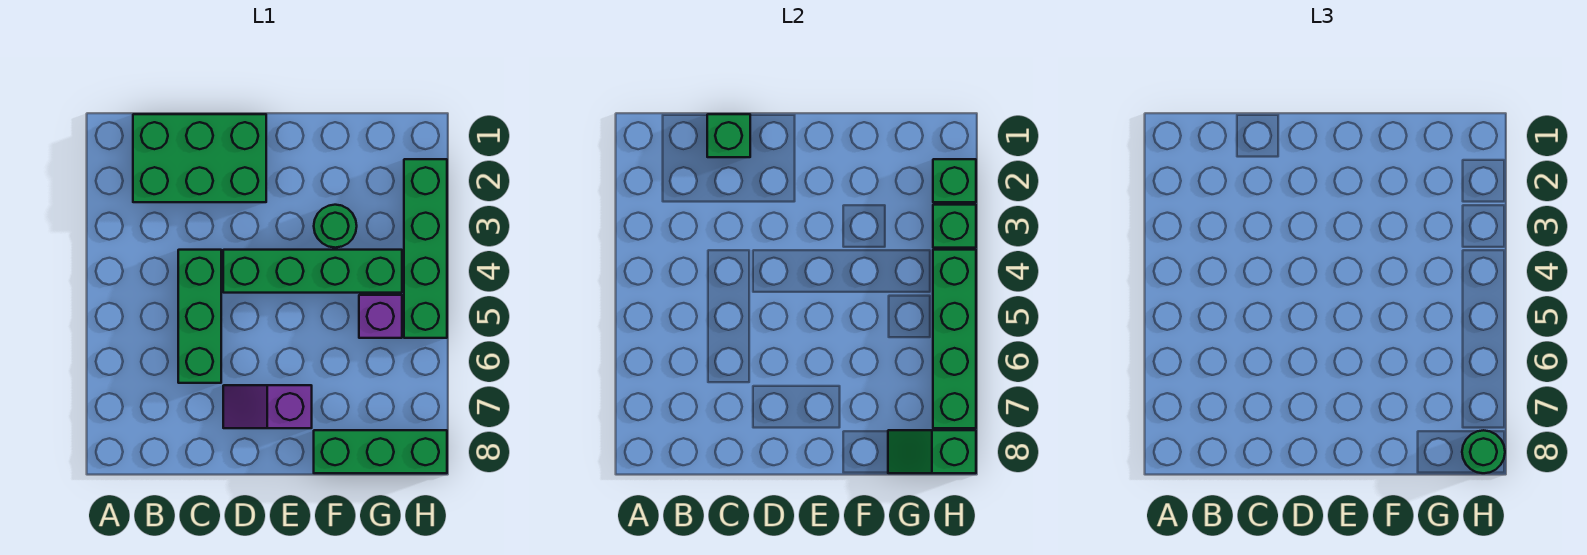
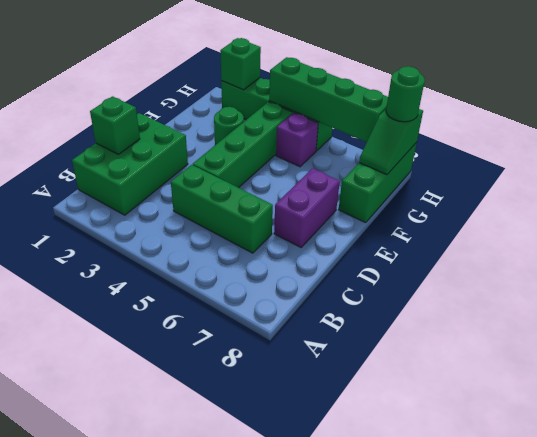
purple slope D7:E7 level 1 top E -> purple brick D7:E7 level 1
green brick H3 level 2 -> none

